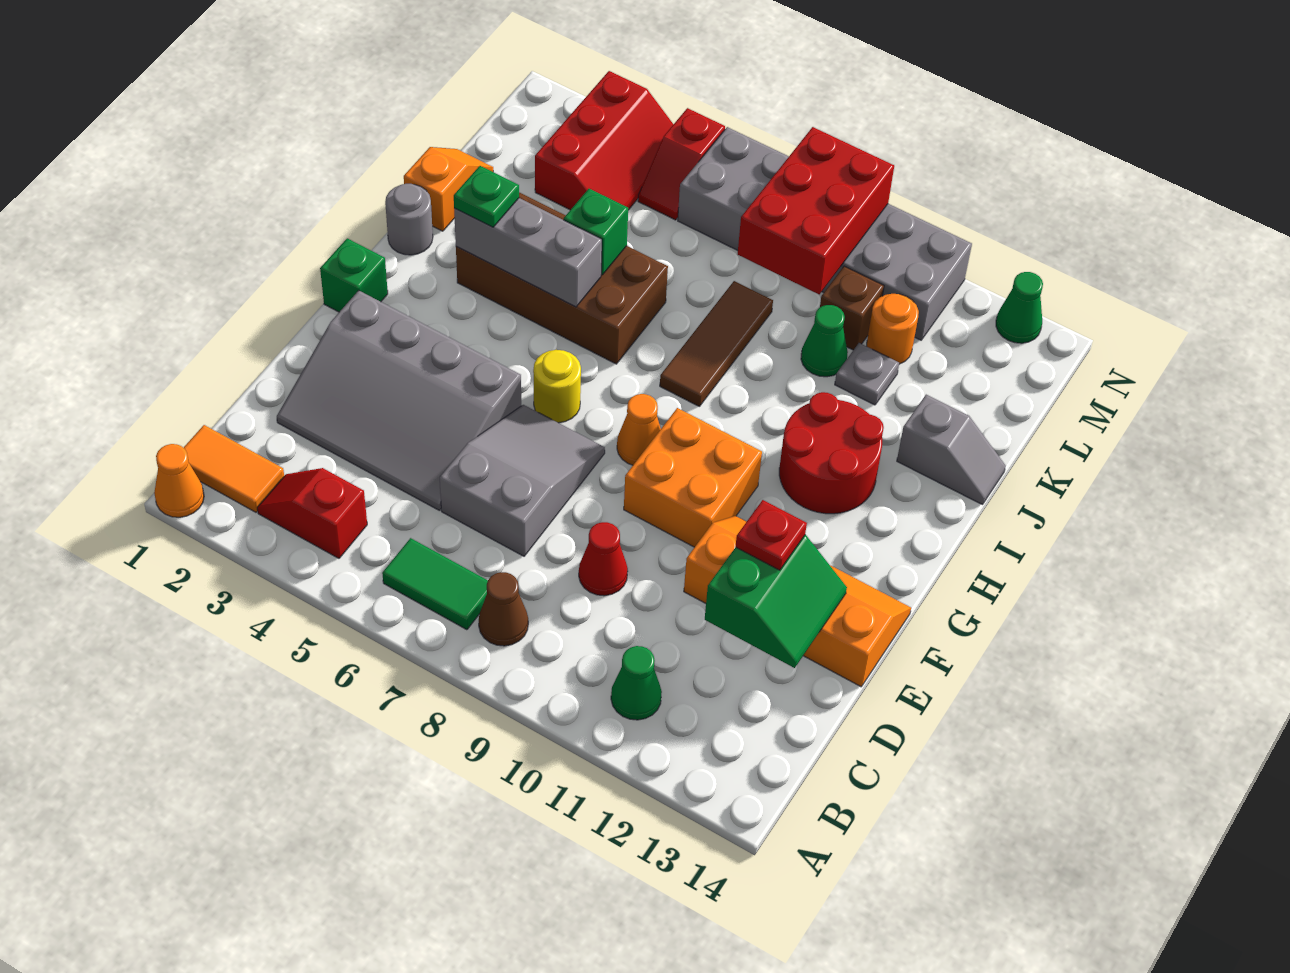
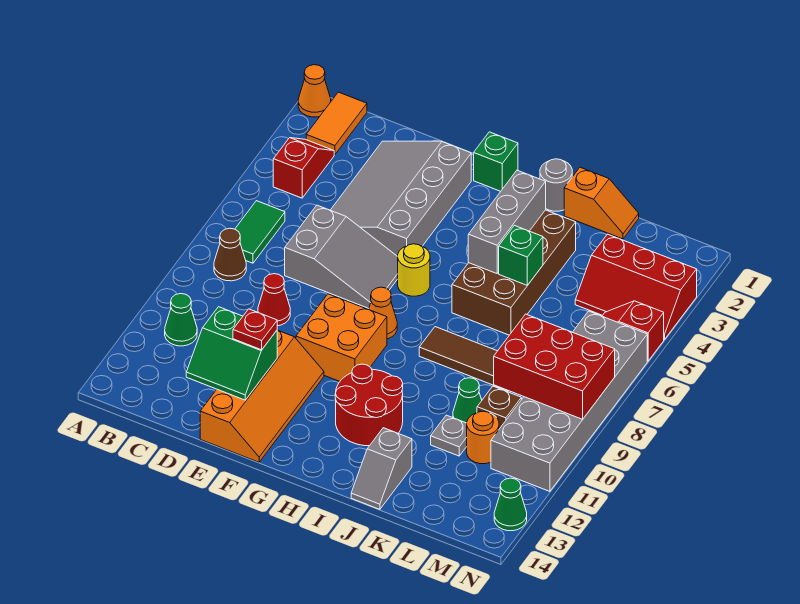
green plate I3 level 3 -> none

